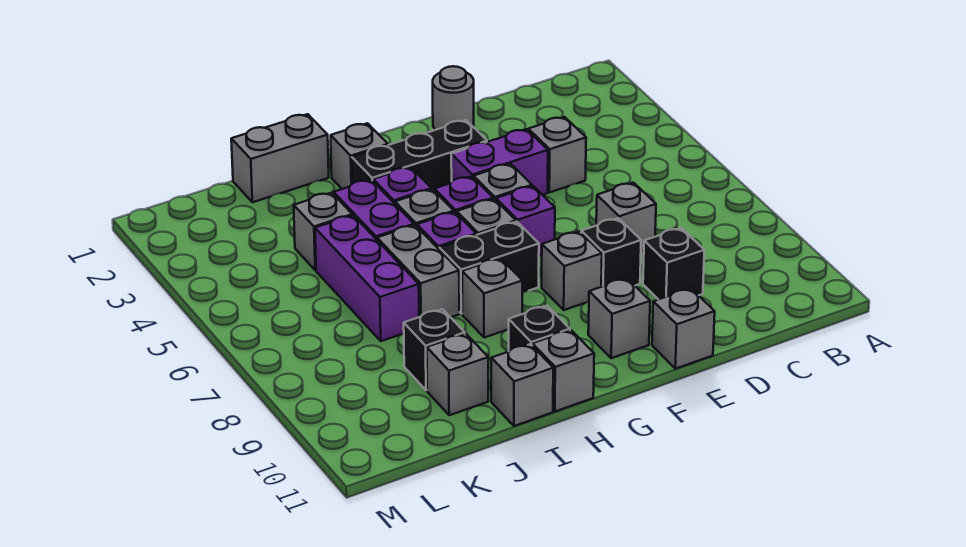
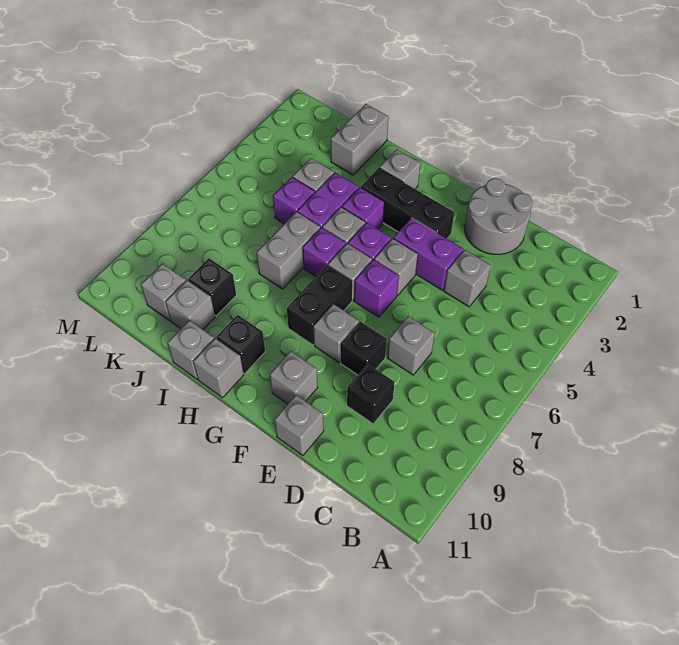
grey round brick E1 level 1 -> grey round brick D1:E2 level 1
black brick G7:H7 level 1 -> black brick G7:G8 level 1
grey brick H8 level 1 -> grey brick K10 level 1
grey brick I1:J1 level 1 -> grey brick J1:J2 level 1
purple brick J5:J7 level 1 -> purple brick J5 level 1

